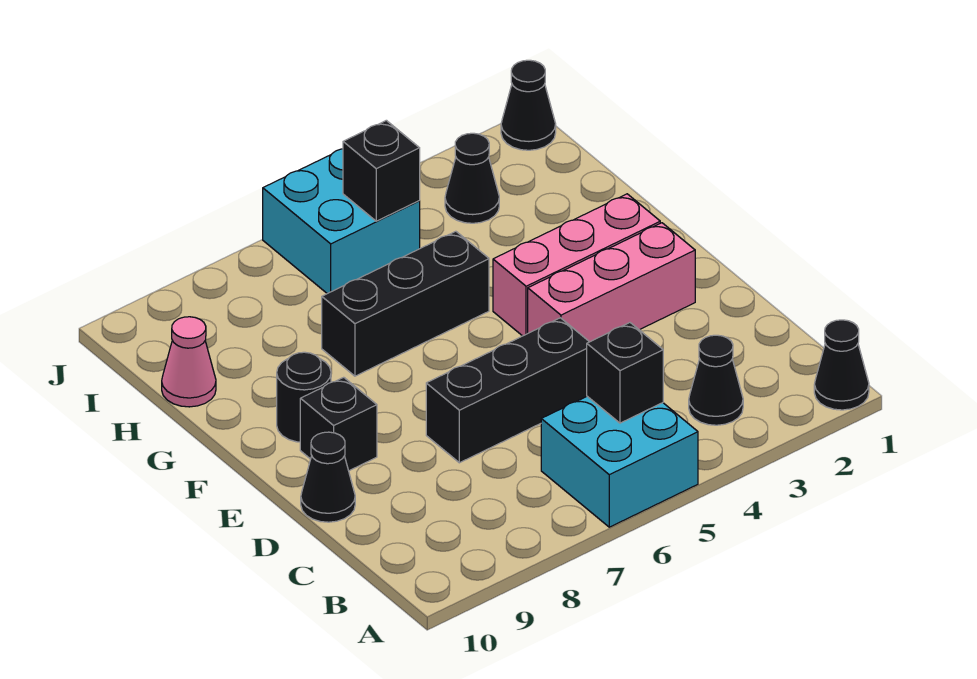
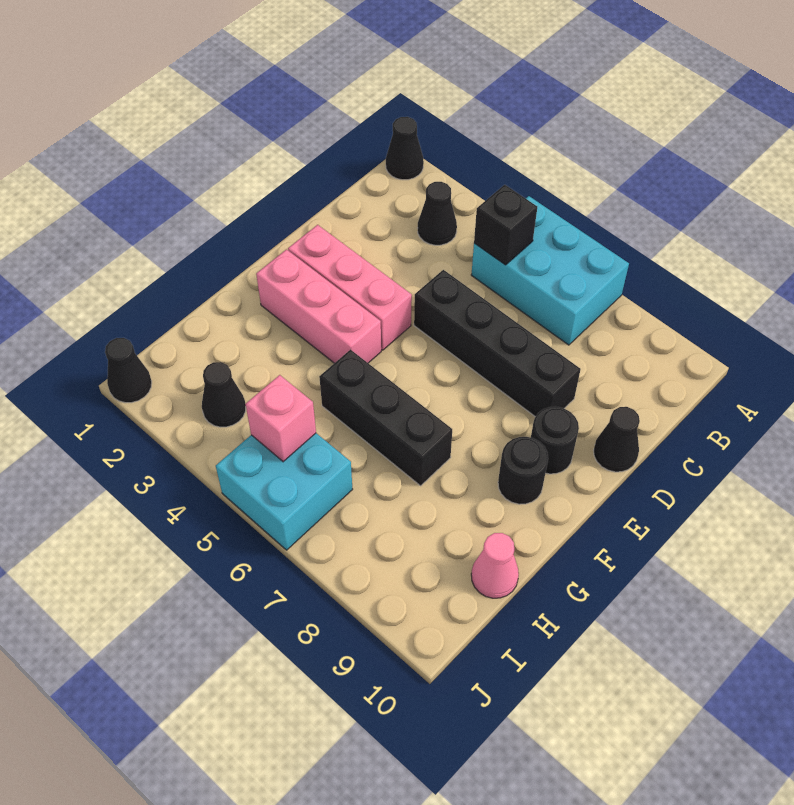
cyan brick A5:B6 level 1 -> cyan brick A5:B7 level 1
black brick D5:D7 level 1 -> black brick D5:D8 level 1
black brick E9 level 1 -> black round brick E9 level 1
black brick I5 level 2 -> pink brick I5 level 2

